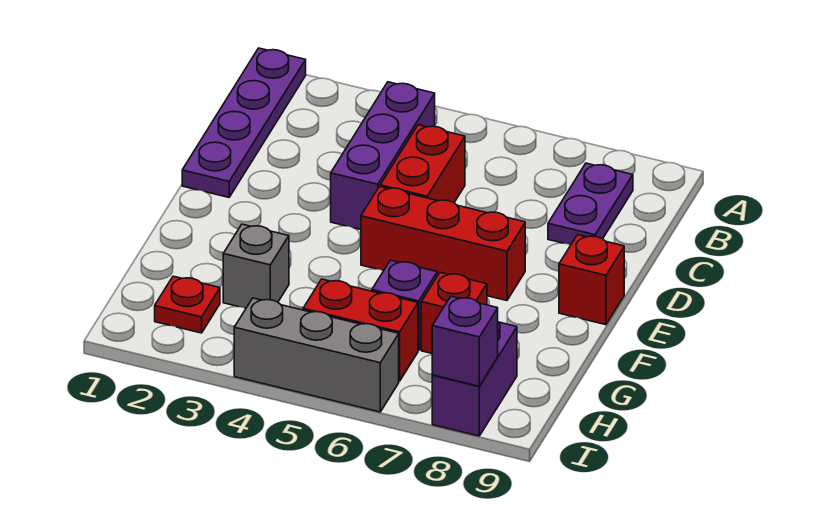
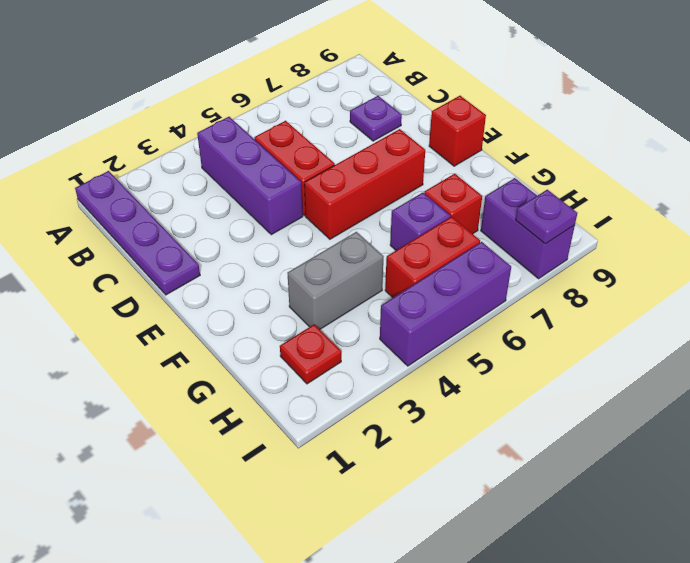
purple plate B8:C8 level 1 -> purple plate C8 level 1
grey brick G3 level 1 -> grey brick G3:G4 level 1
grey brick I4:I6 level 1 -> purple brick I4:I6 level 1
purple brick I8 level 2 -> purple plate I8 level 2

